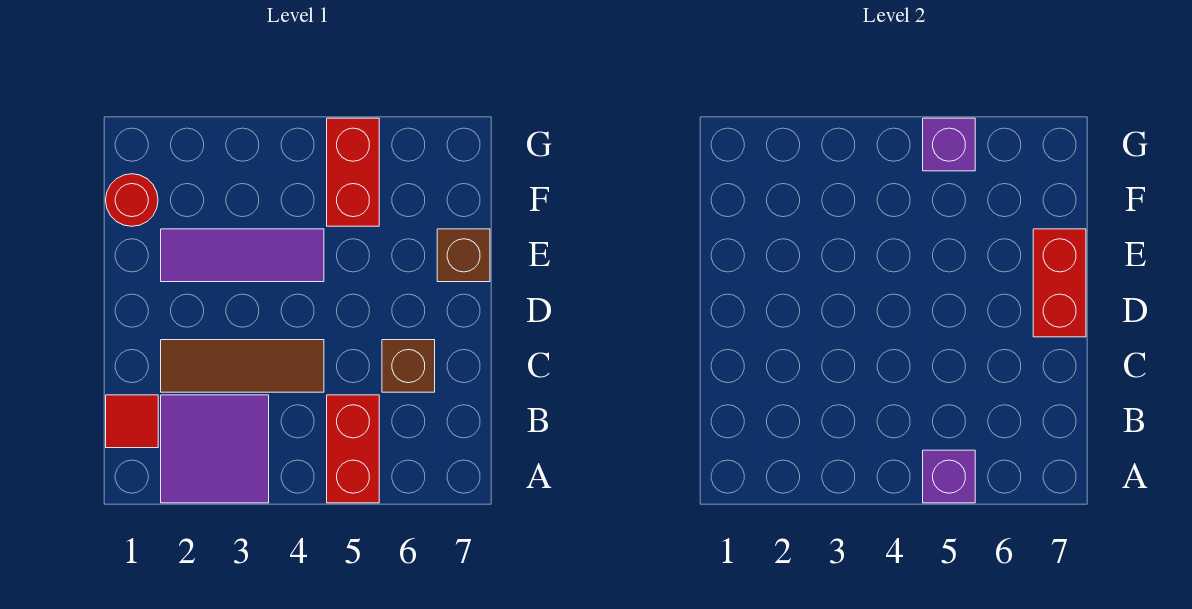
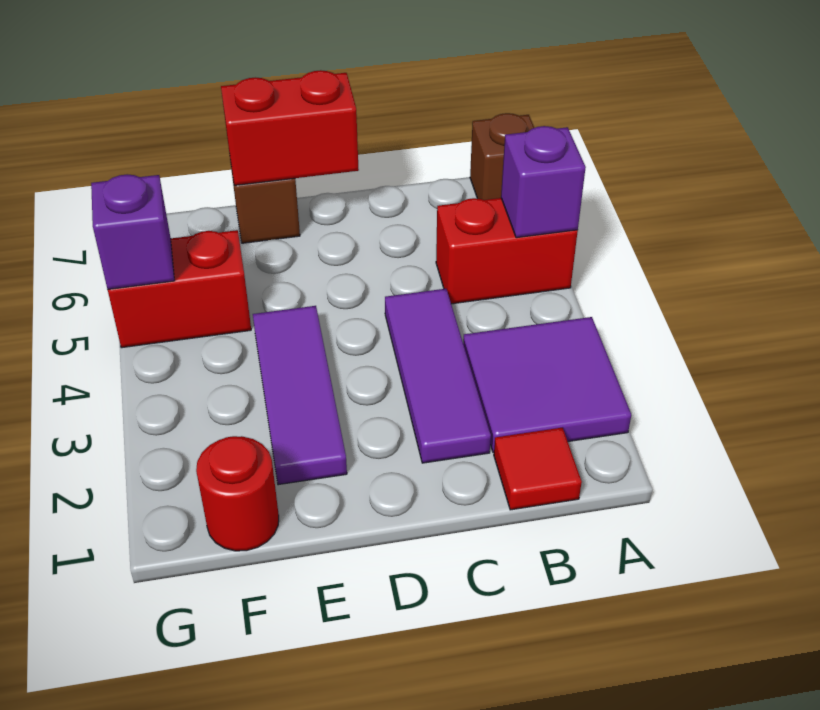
brown tile C2:C4 level 1 -> purple tile C2:C4 level 1
brown brick C6 level 1 -> brown brick A7 level 1

